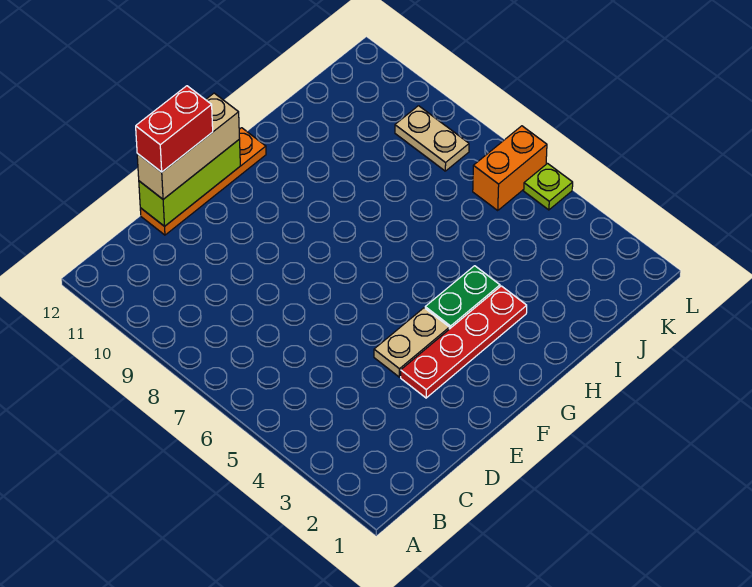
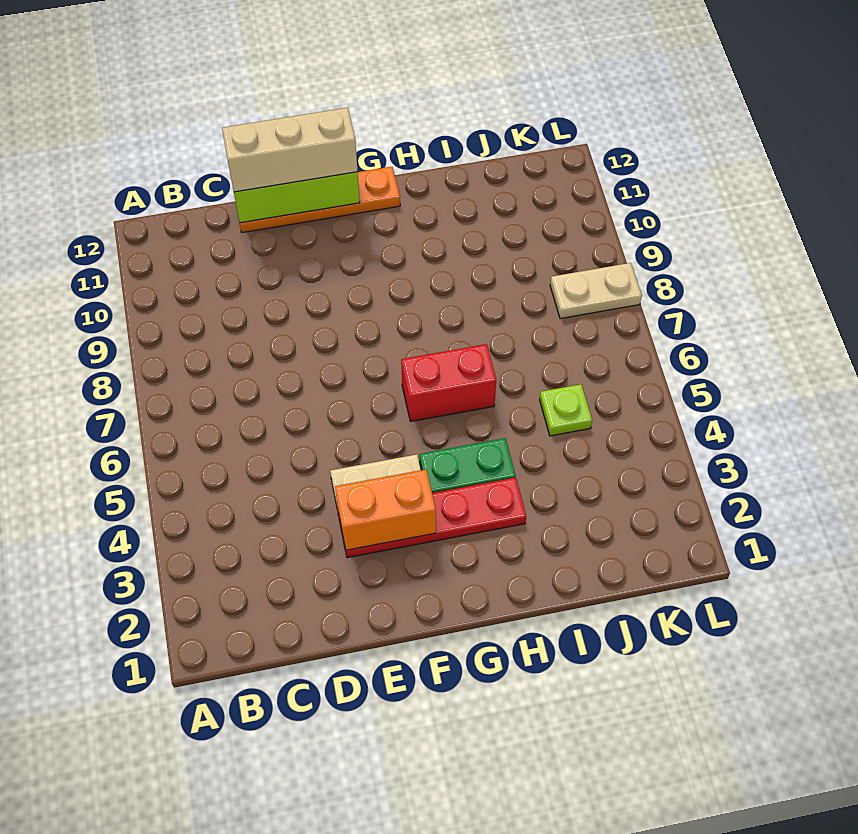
red brick D12:E12 level 4 -> red brick G6:H6 level 1
orange brick K6:L6 level 1 -> orange brick E3:F3 level 2
tan plate K8:K9 level 1 -> tan plate K8:L8 level 1
lime plate L5 level 1 -> lime plate J5 level 1

